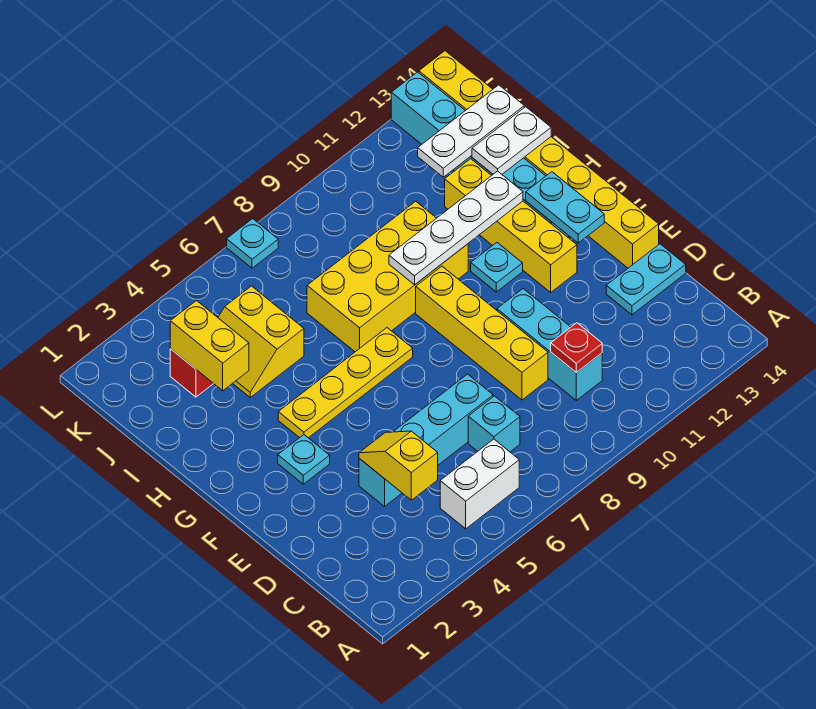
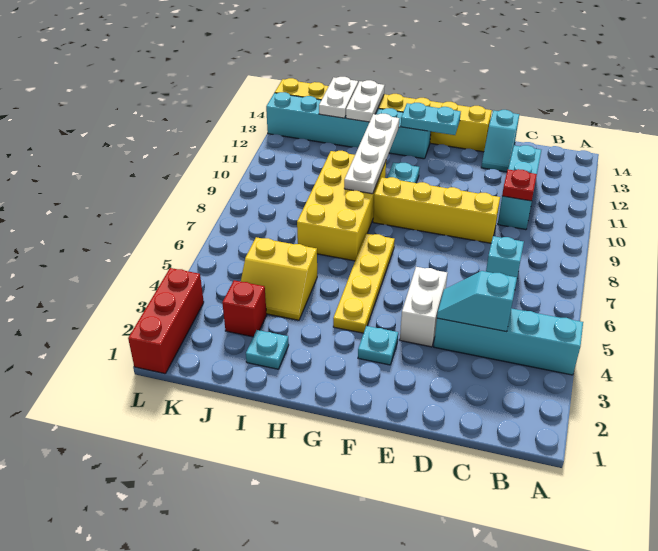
white brick B5:B6 level 1 -> white brick E4:E5 level 1
yellow slope C4:D4 level 2 top C -> cyan slope C4:D4 level 2 top C
cyan brick C10:E10 level 1 -> cyan brick C10:C12 level 1
cyan brick D4:D7 level 1 -> cyan brick A4:D4 level 1
cyan plate D13:D14 level 1 -> cyan slope D13:D14 level 1 top 14
yellow brick F12:I12 level 1 -> none
yellow brick I3:J3 level 2 -> none
white plate J12:J14 level 2 -> white plate J13:J14 level 2
none -> red brick L1:L3 level 1
cyan plate L7 level 1 -> cyan plate I2 level 1

